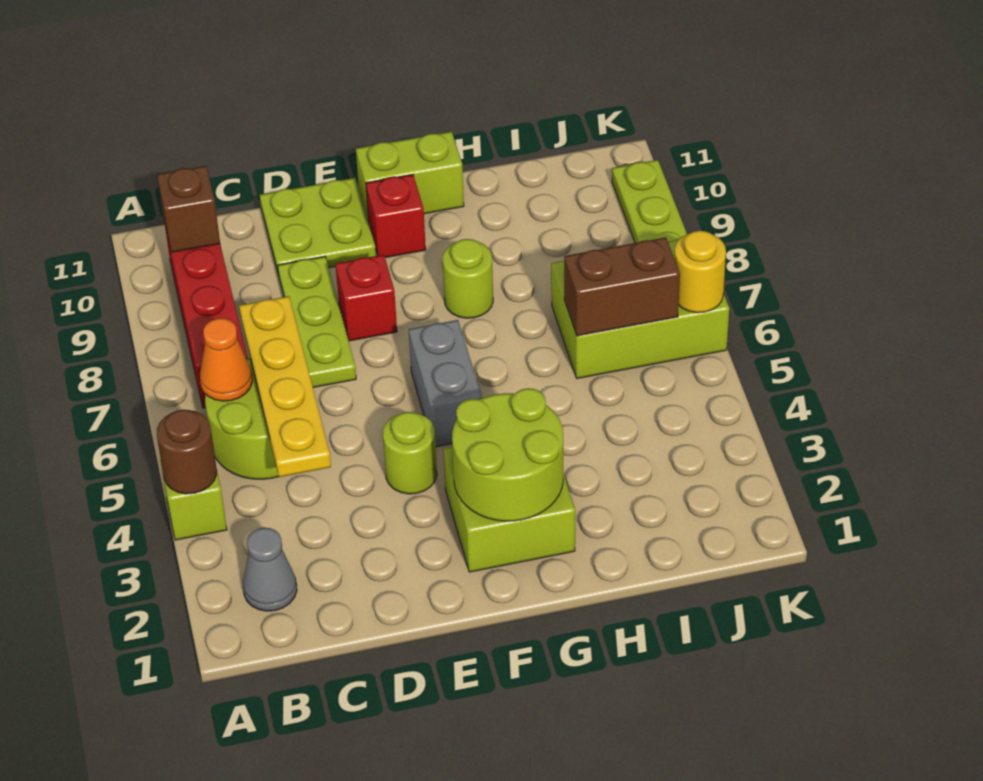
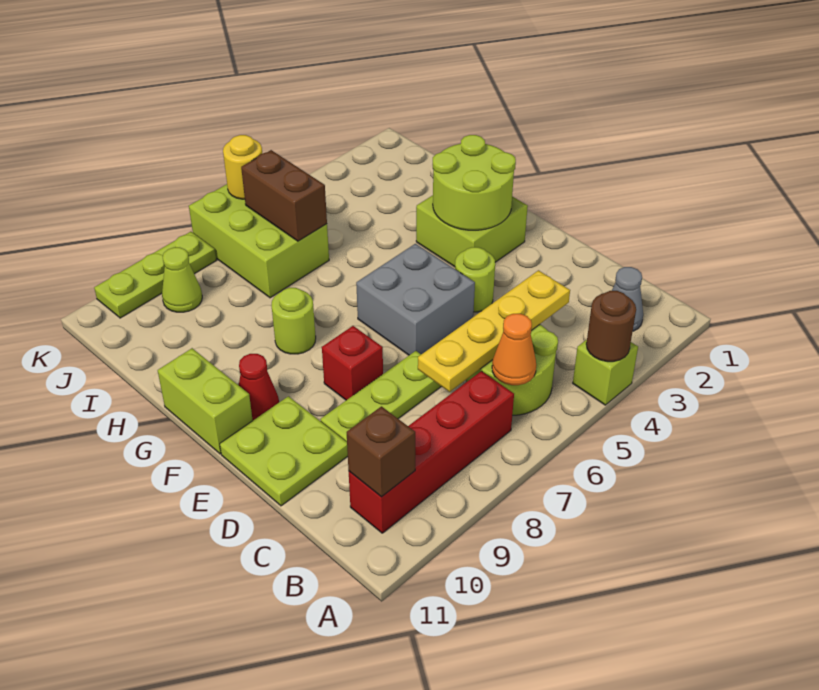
grey brick F5:F6 level 1 -> grey brick E5:F6 level 1
red brick F10 level 1 -> red cone F10 level 1
none -> lime cone J9 level 1

